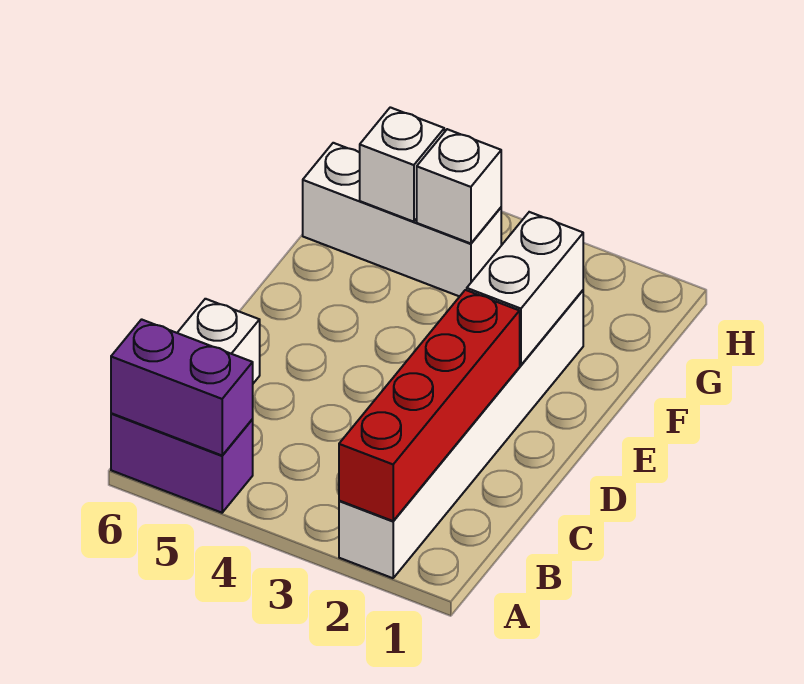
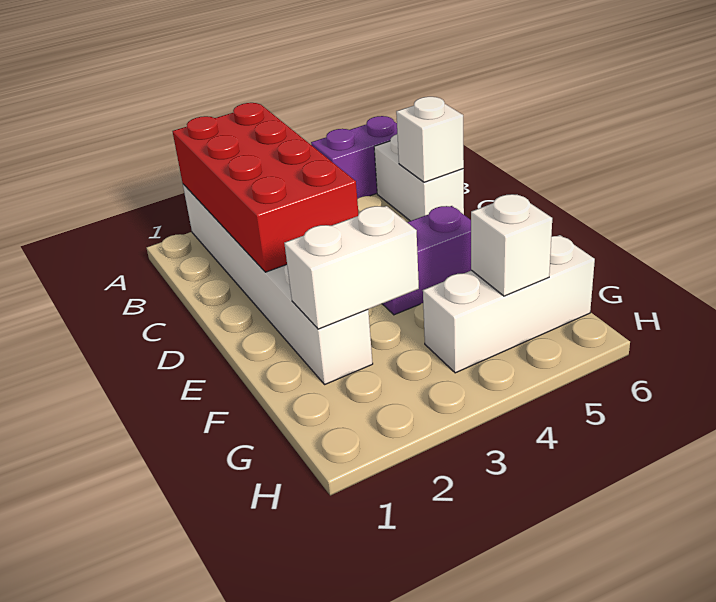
red brick A2:D2 level 2 -> red brick A2:D3 level 2
purple brick A5:A6 level 2 -> purple brick E4:E5 level 1
white brick E2:F2 level 2 -> white brick F2:F3 level 2
white brick G4 level 2 -> white brick C6 level 2

